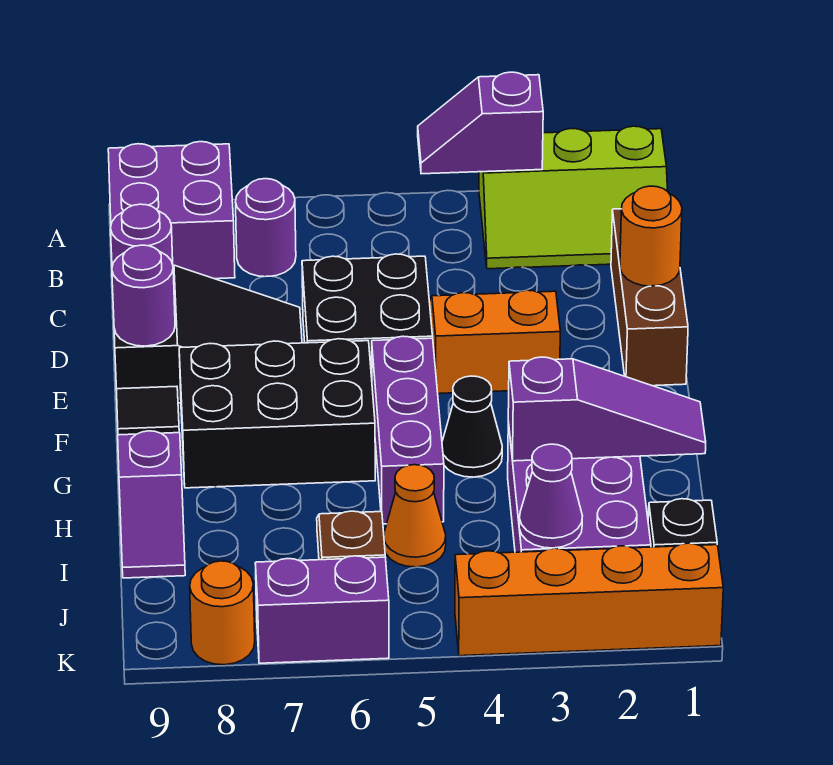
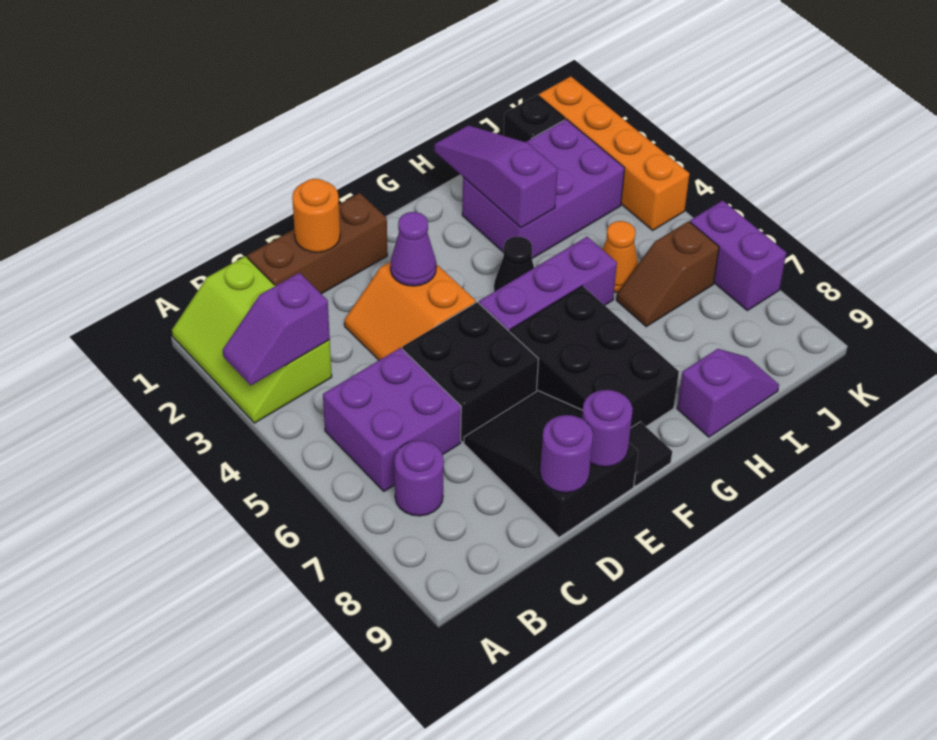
lime slope A1:B3 level 1 top A -> lime slope A1:B3 level 1 top B
purple slope A3:A4 level 2 top 3 -> purple slope A3:B3 level 2 top B
purple brick A8:B9 level 1 -> purple brick B5:C6 level 1
purple cone J3 level 2 -> purple cone E3 level 2
orange round brick K8 level 1 -> none

